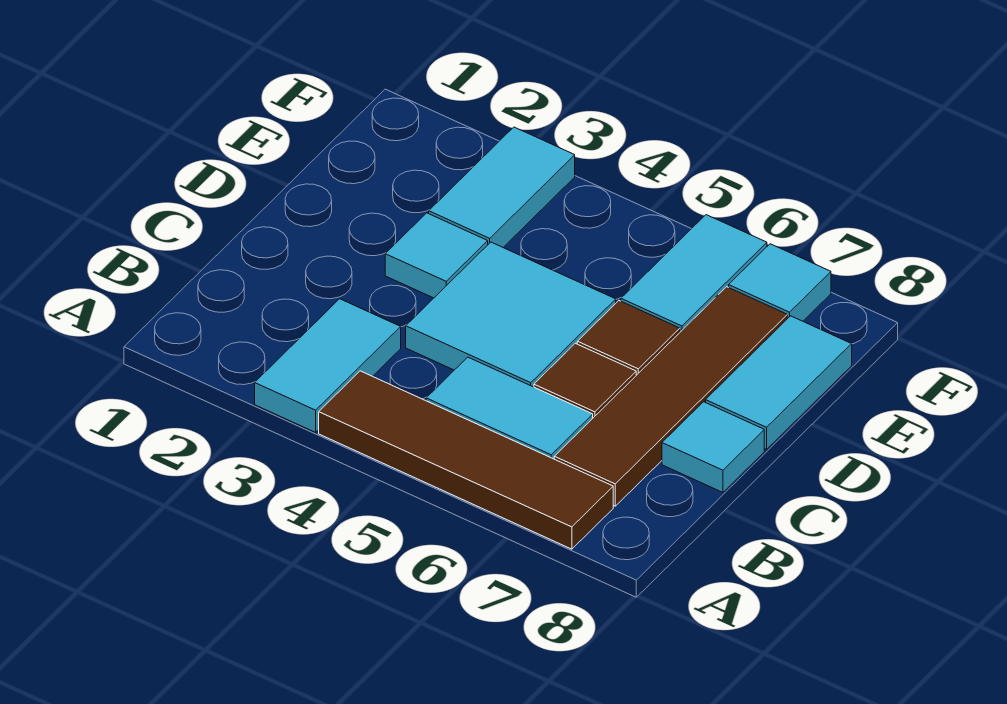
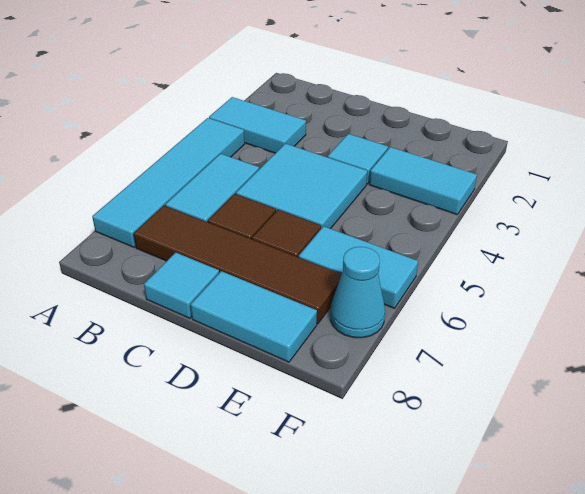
brown tile A4:A7 level 1 -> cyan tile A4:A7 level 1
cyan tile F7 level 1 -> cyan cone F7 level 1

